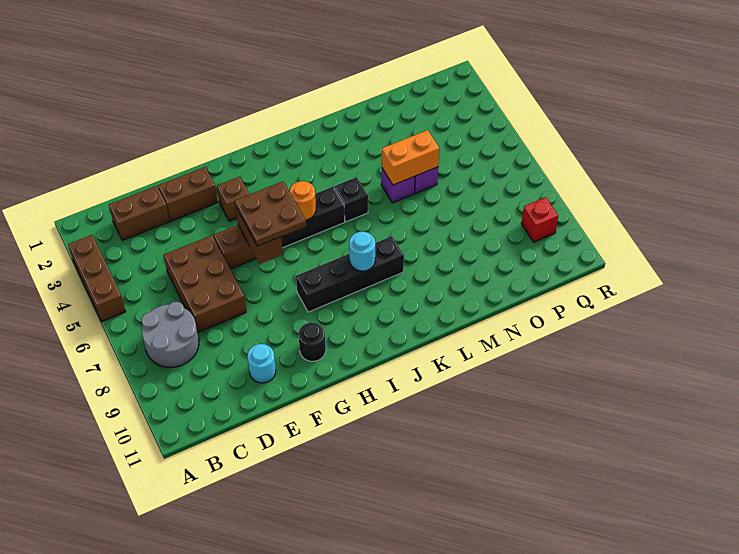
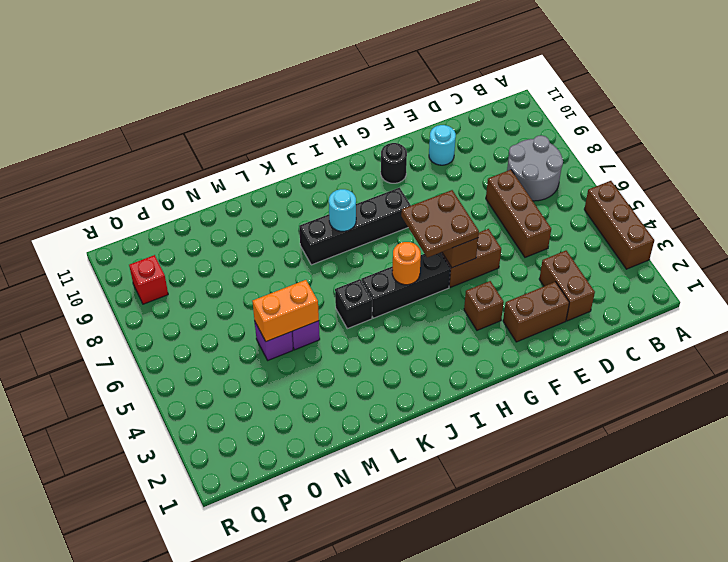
brown brick C2:D2 level 1 -> brown brick D2:D3 level 1
brown brick D5:E7 level 1 -> brown brick D5:D7 level 1

